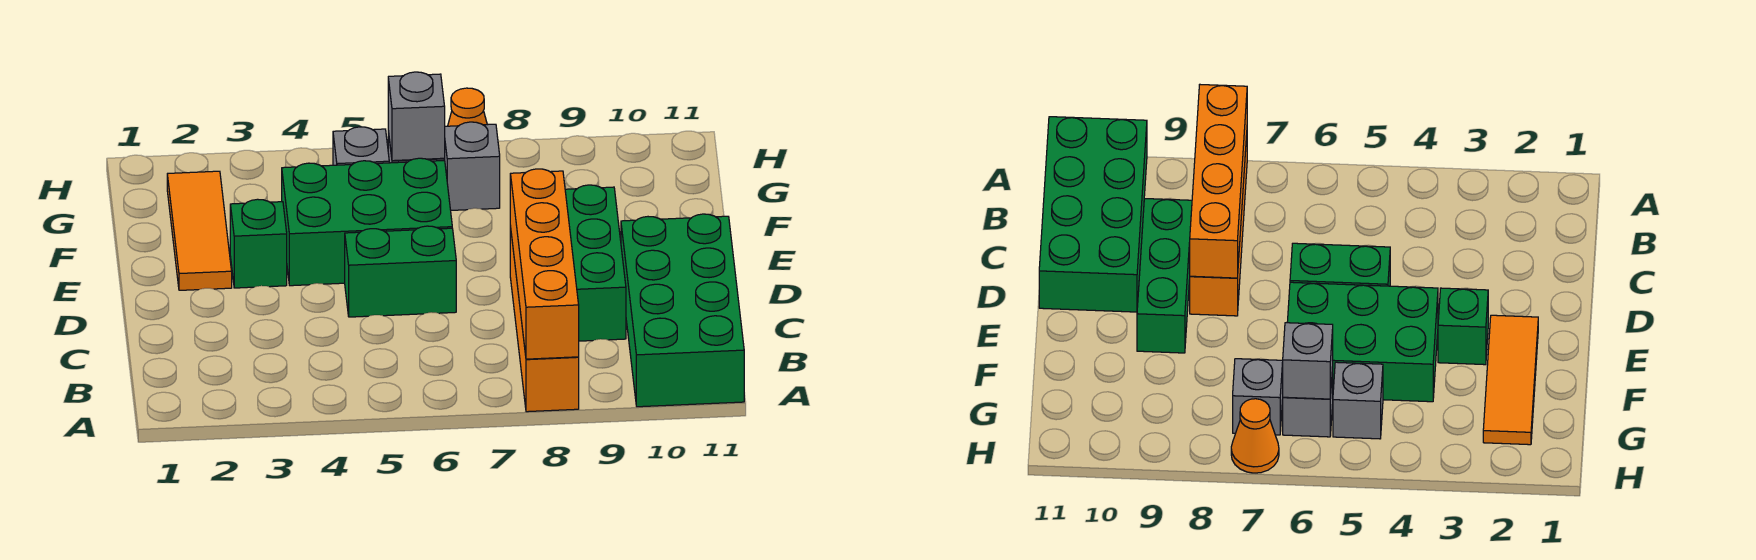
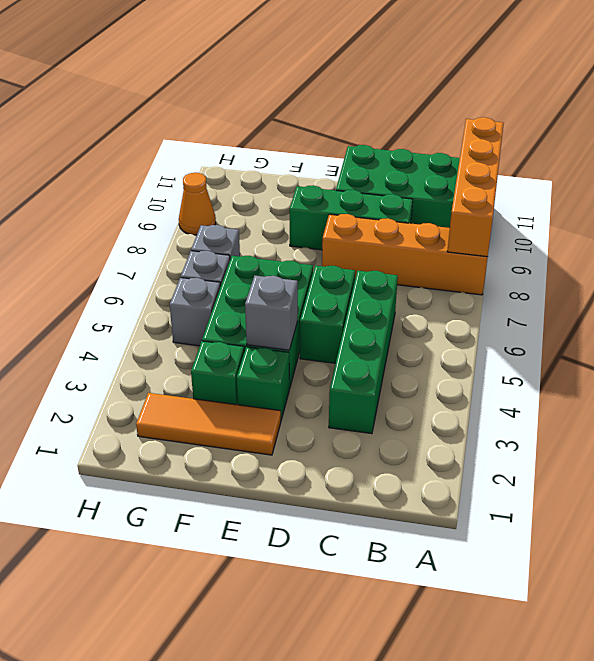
orange brick A8:D8 level 2 -> orange brick A8:A11 level 2
none -> green brick C3:C6 level 1
none -> green brick F3 level 1
grey brick G6 level 2 -> grey brick E4 level 2
orange cone H7 level 1 -> orange cone H9 level 1

